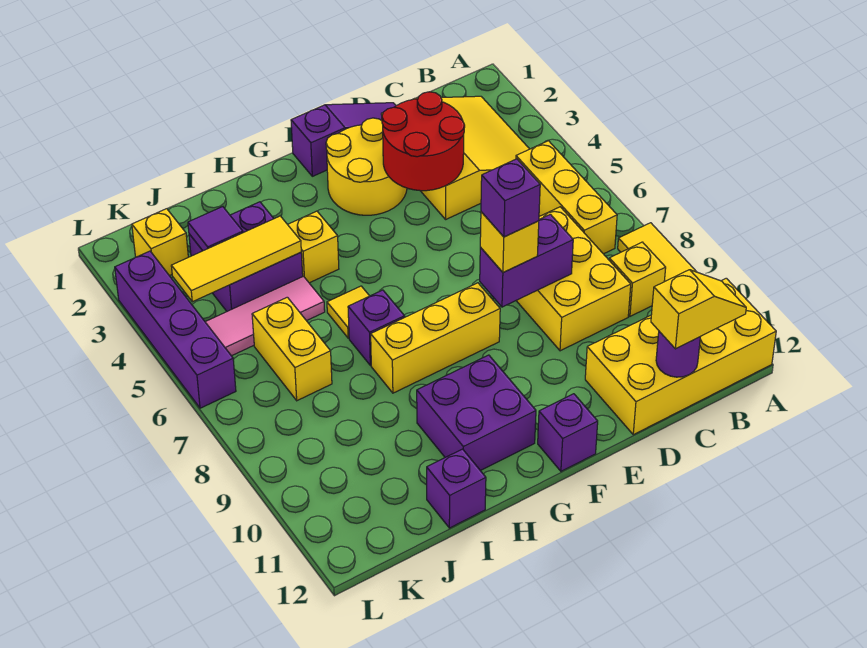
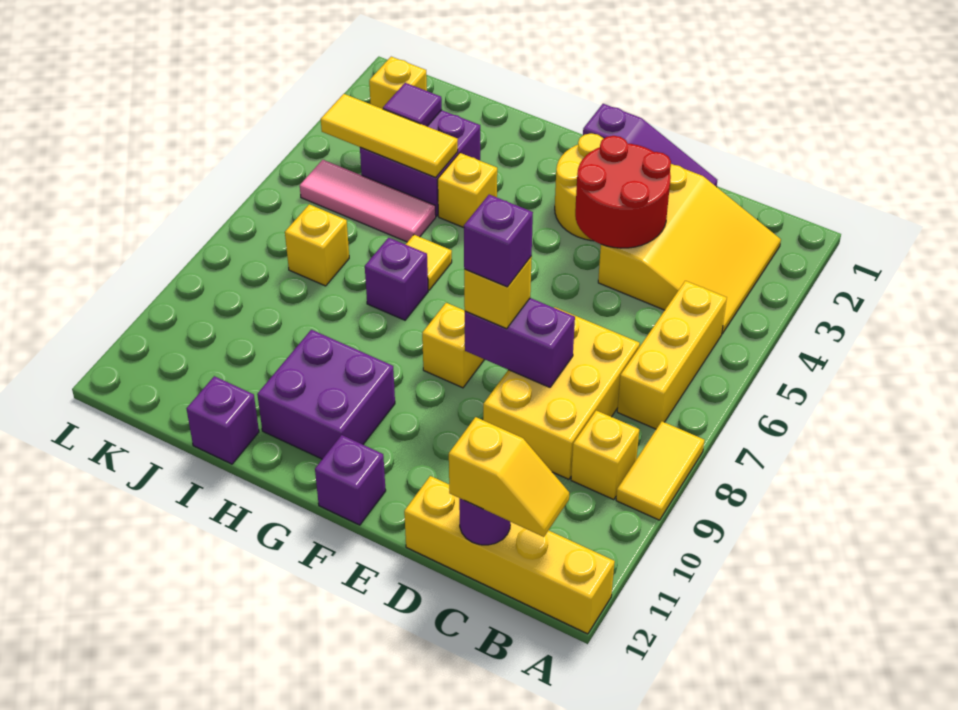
yellow brick A11:D12 level 1 -> yellow brick A12:D12 level 1
yellow brick F8:H8 level 1 -> yellow brick F8 level 1
yellow brick J6:J7 level 1 -> yellow brick J7 level 1
purple brick L3:L6 level 1 -> none

